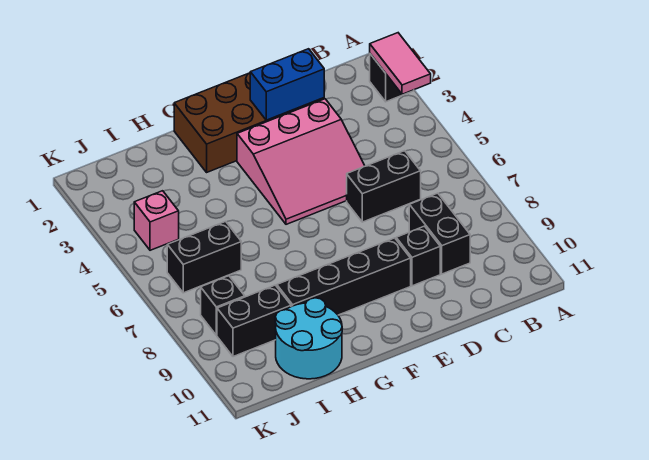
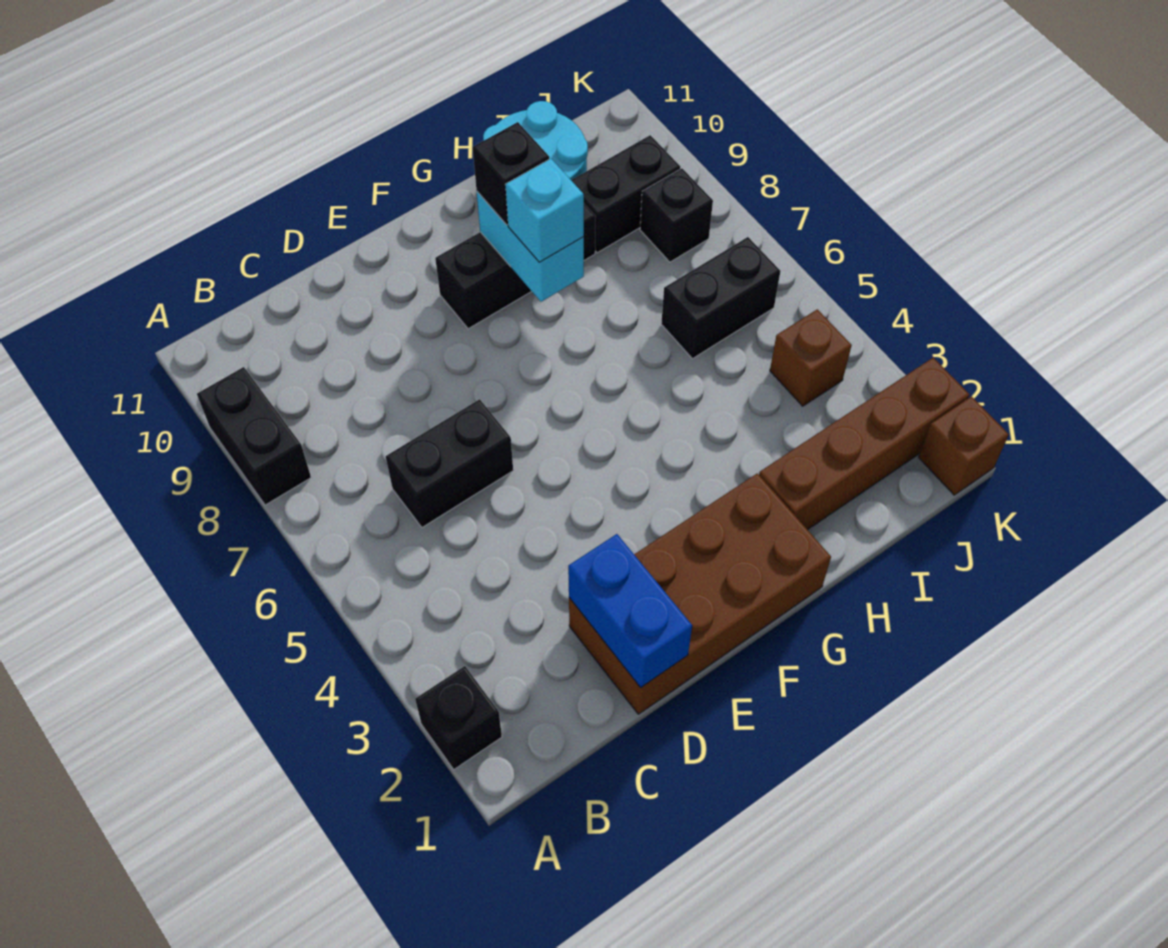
pink tile A2:A3 level 2 -> none
black brick C8:C9 level 1 -> black brick A8:A9 level 1
blue brick D2:E2 level 2 -> blue brick D1:D2 level 2
pink slope D3:F5 level 1 top 3 -> none
black brick D9 level 1 -> black brick G9 level 3
black brick E9:H9 level 1 -> black brick F9:H9 level 1
none -> cyan brick G8:G9 level 2
none -> cyan brick G8 level 3
none -> brown brick H2:K2 level 1
pink brick J4 level 1 -> brown brick J4 level 1
none -> brown brick K1 level 1

